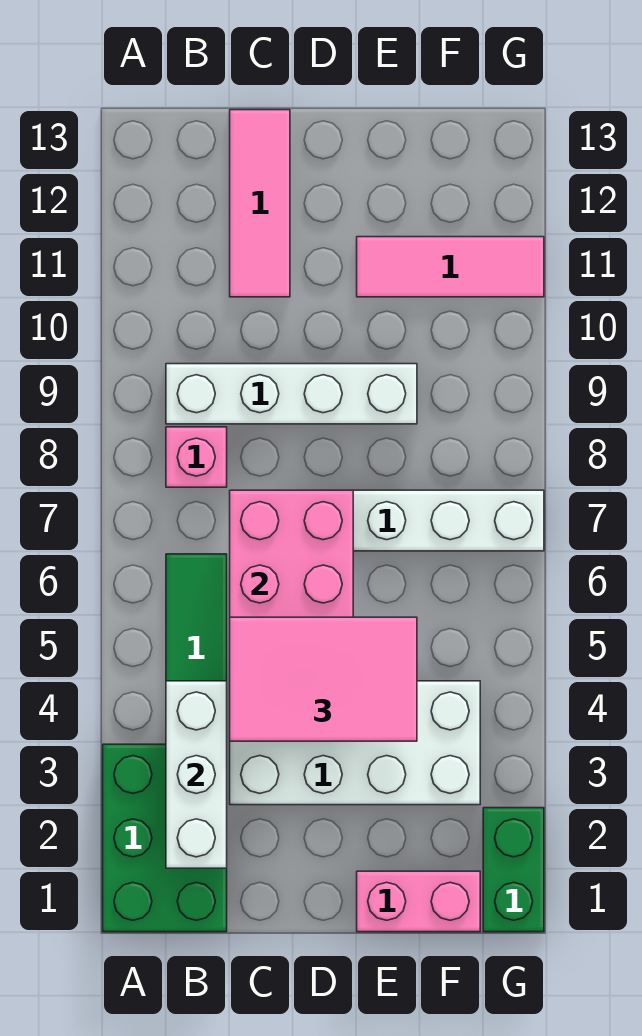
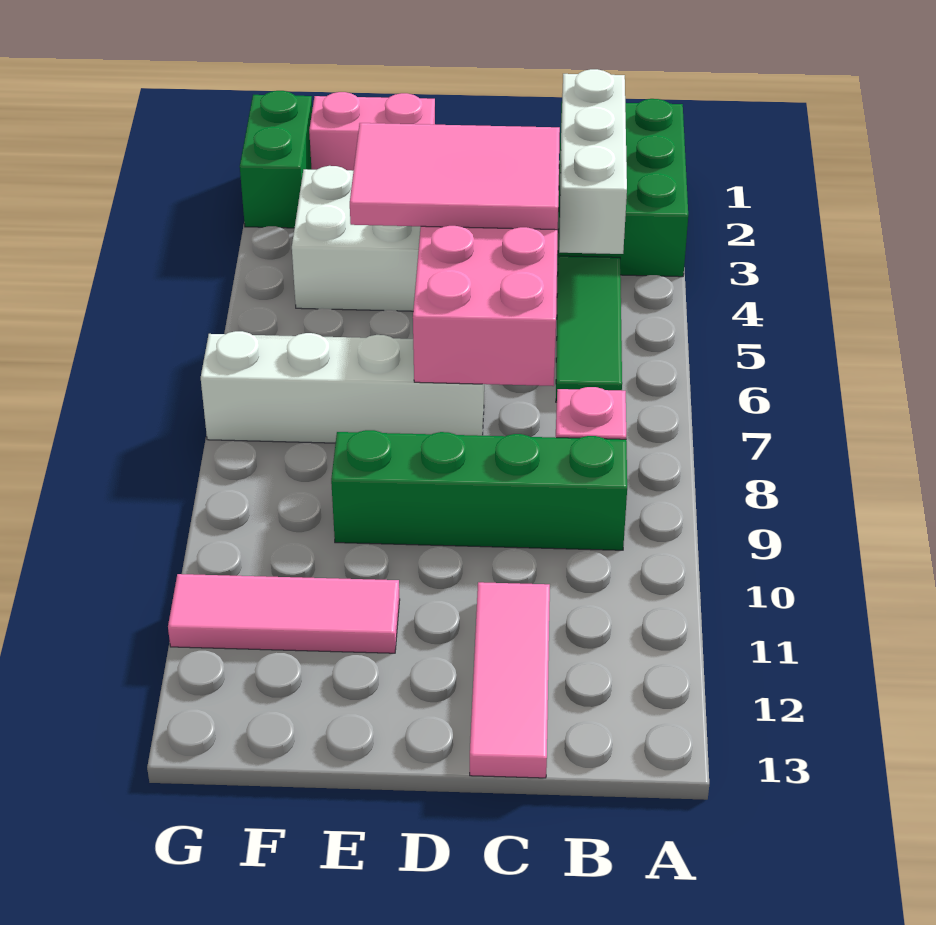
white brick B9:E9 level 1 -> green brick B9:E9 level 1

